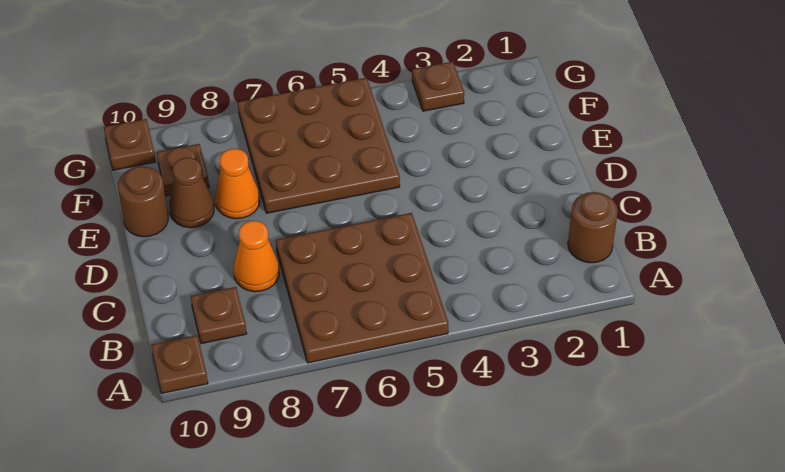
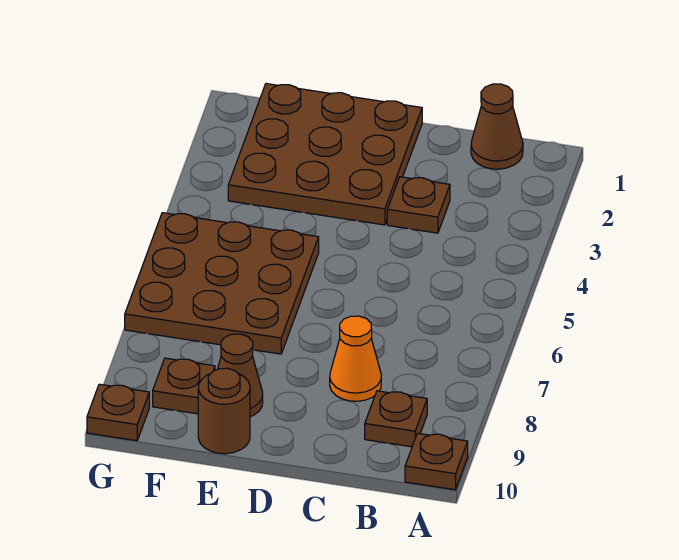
brown plate A5:C7 level 1 -> brown plate D1:F3 level 1
brown round brick B1 level 1 -> brown cone B1 level 1
orange cone E8 level 1 -> none
brown plate G3 level 1 -> brown plate C3 level 1

